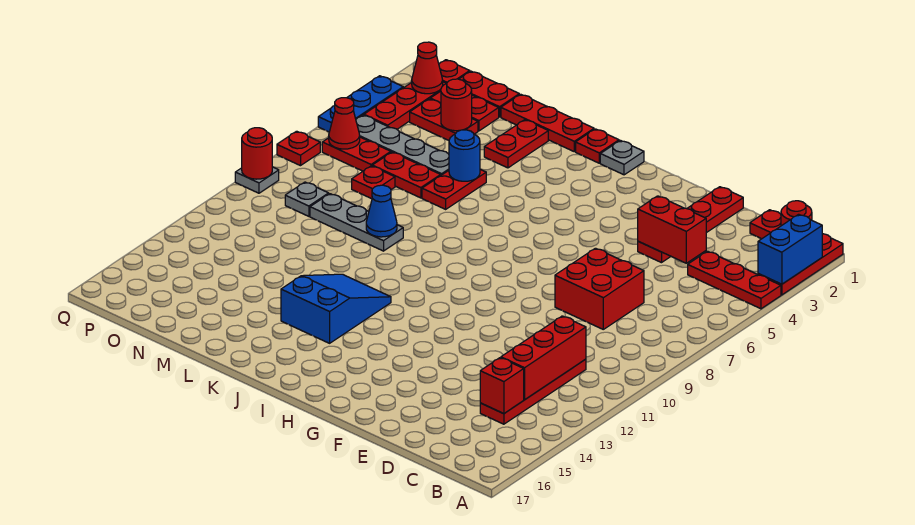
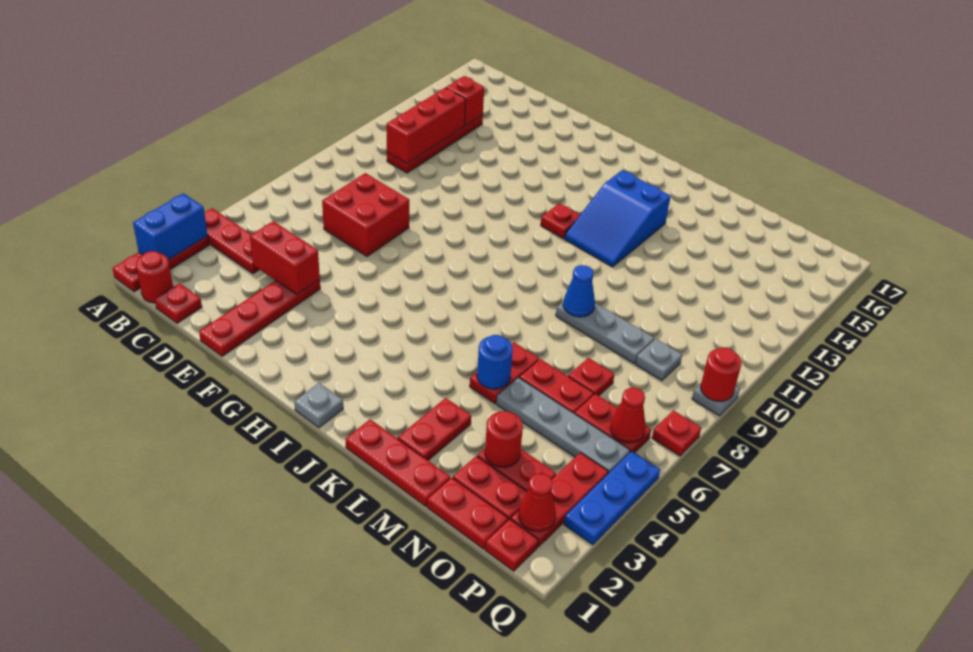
red plate J1 level 1 -> red plate I12 level 1

